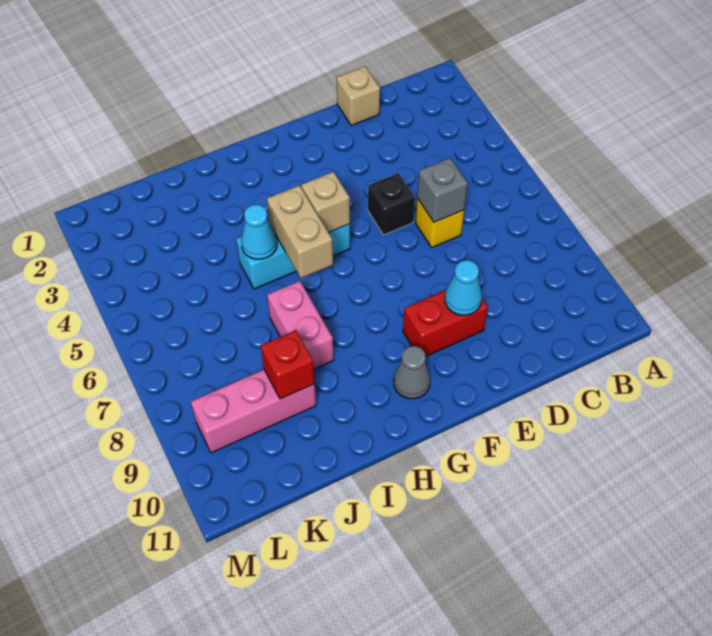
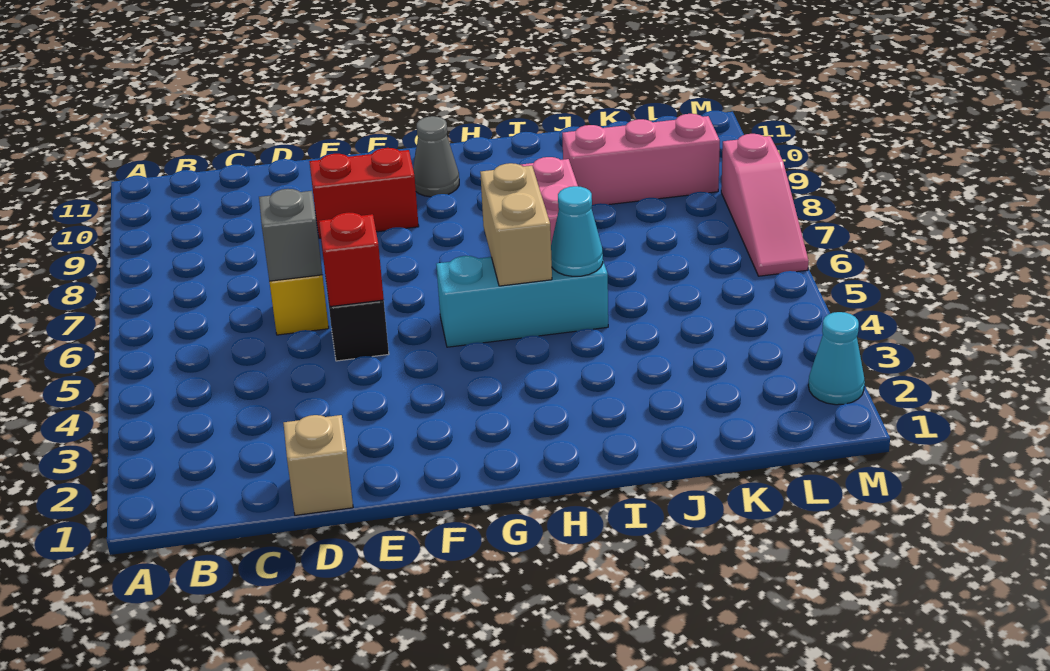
cyan cone E9 level 2 -> cyan cone M2 level 1
tan brick G5 level 2 -> none
red brick J9 level 2 -> red brick E5 level 2
none -> pink slope M6:M8 level 1 top 8

